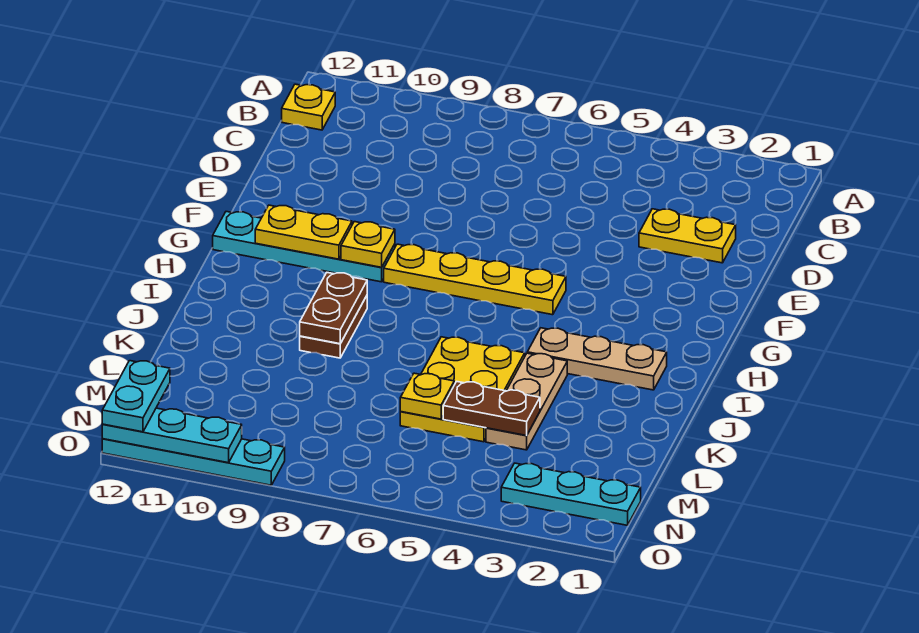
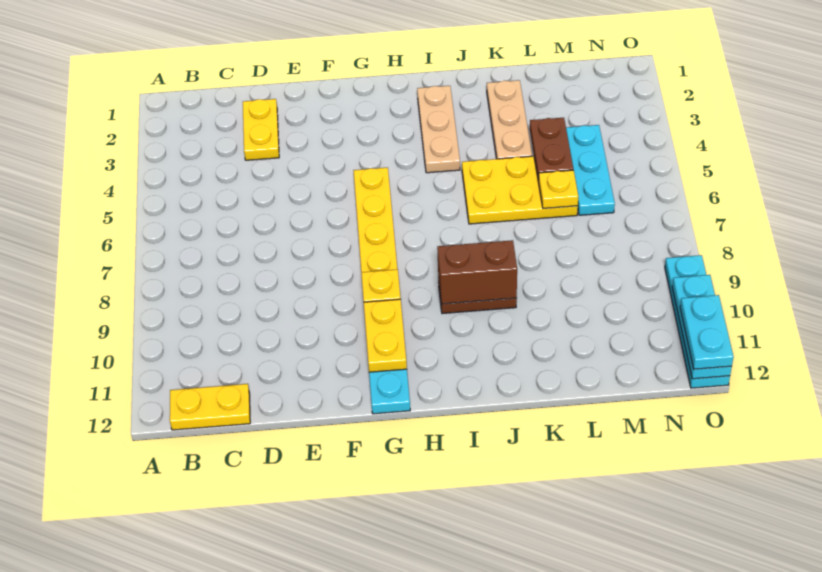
yellow plate B12 level 1 -> yellow plate B12:C12 level 1
brown plate I9:J9 level 2 -> brown brick I9:J9 level 2
tan plate J4:L4 level 1 -> tan plate K2:K4 level 1
cyan plate N1:N3 level 1 -> cyan plate M4:M6 level 1
cyan plate N12:O12 level 3 -> cyan plate O11:O12 level 3

